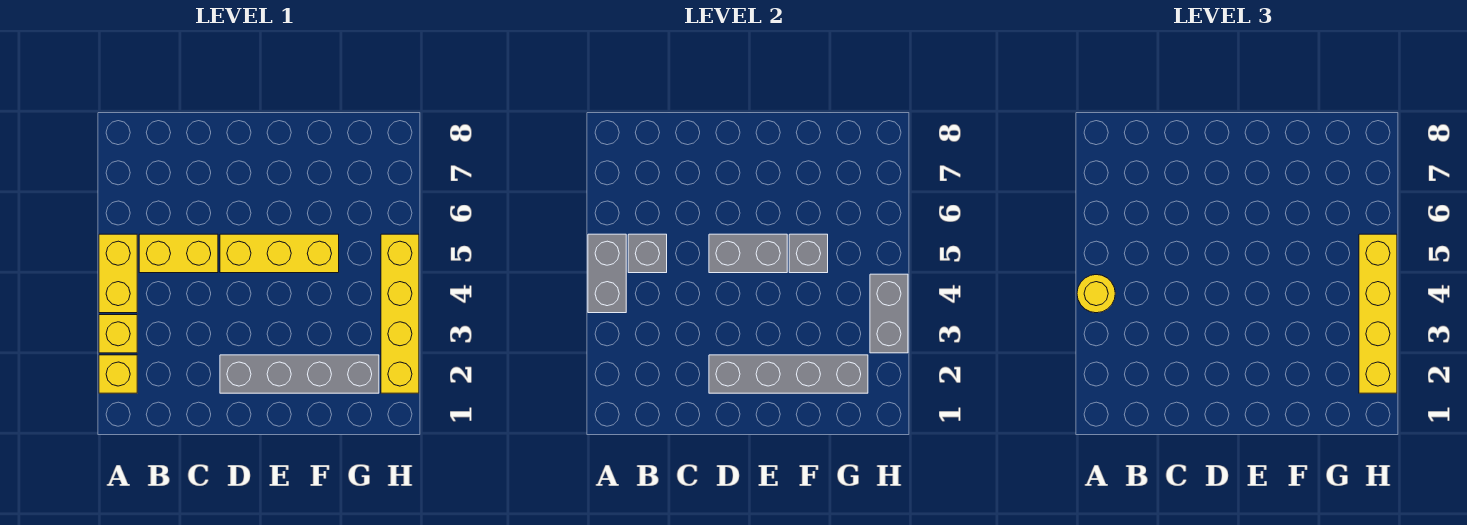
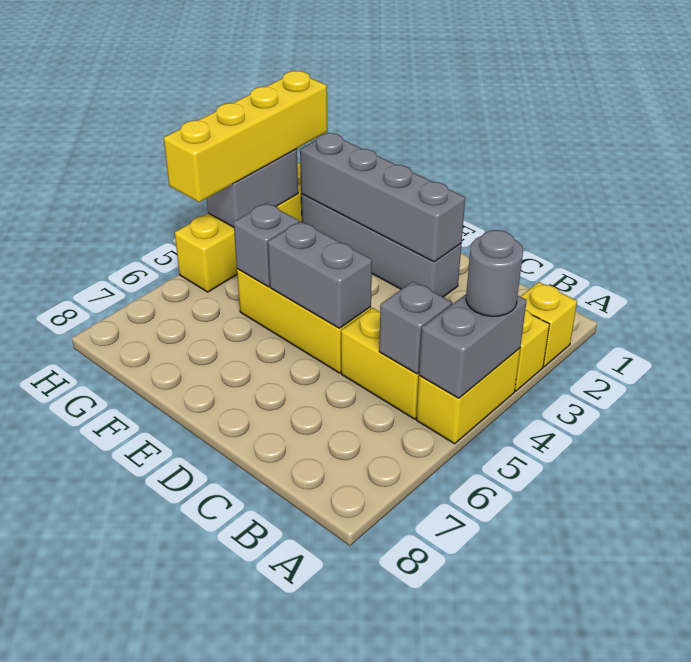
yellow round brick A4 level 3 -> grey round brick A4 level 3

